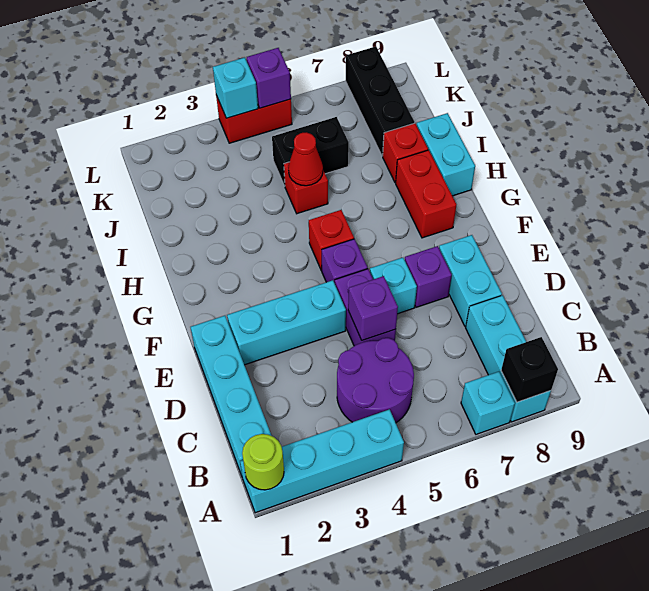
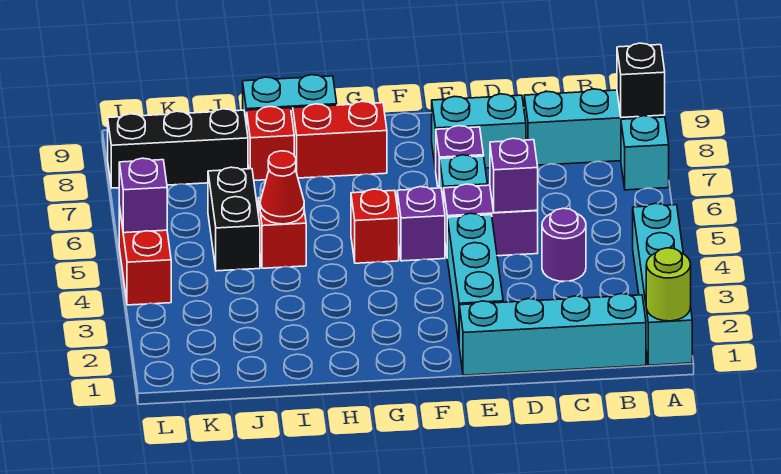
purple round brick B4:C5 level 1 -> purple round brick C4 level 1
cyan brick L4 level 2 -> none

